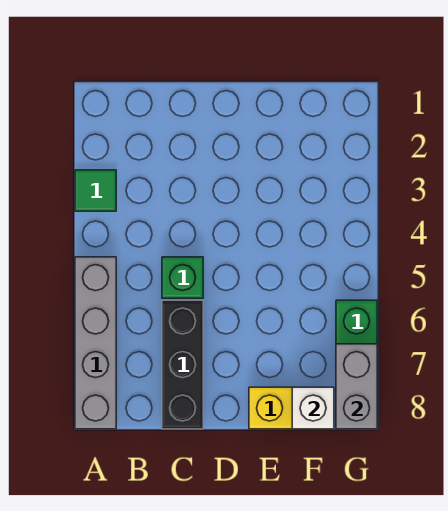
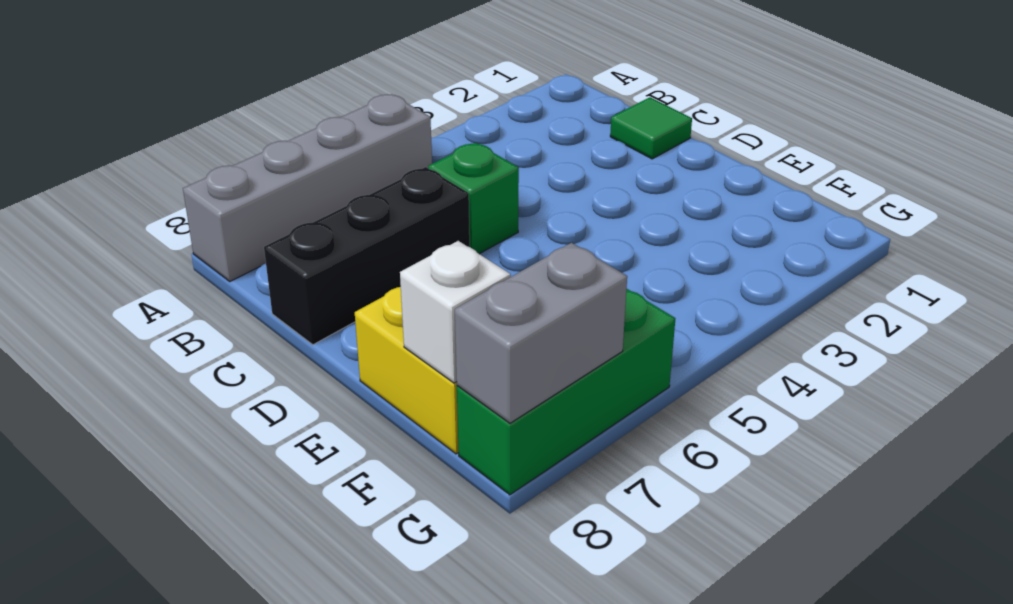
green tile A3 level 1 -> green tile C1 level 1

